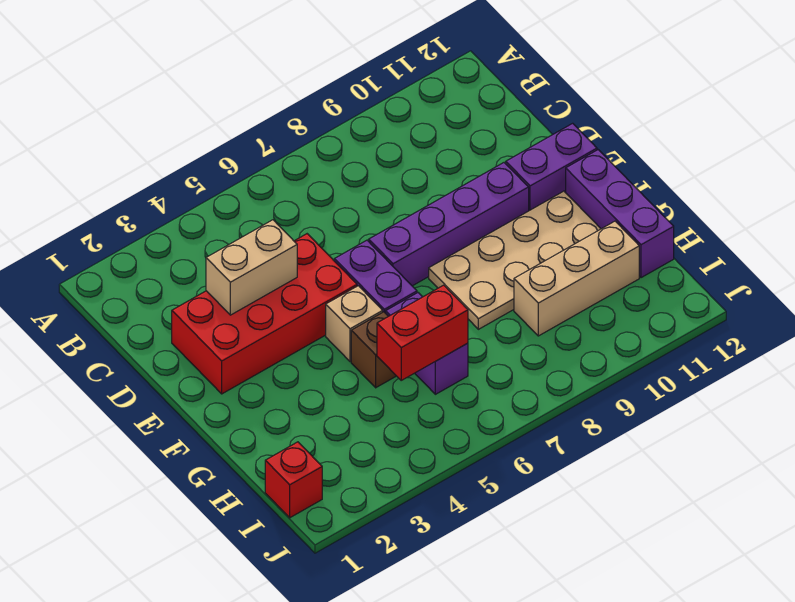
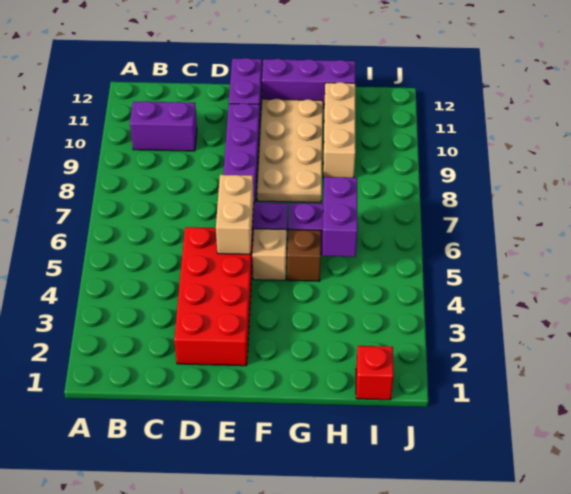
none -> purple brick B10:C10 level 1
tan brick D3:D4 level 2 -> tan brick E5:E6 level 2
red brick H5:H6 level 2 -> purple brick H5:H6 level 2

